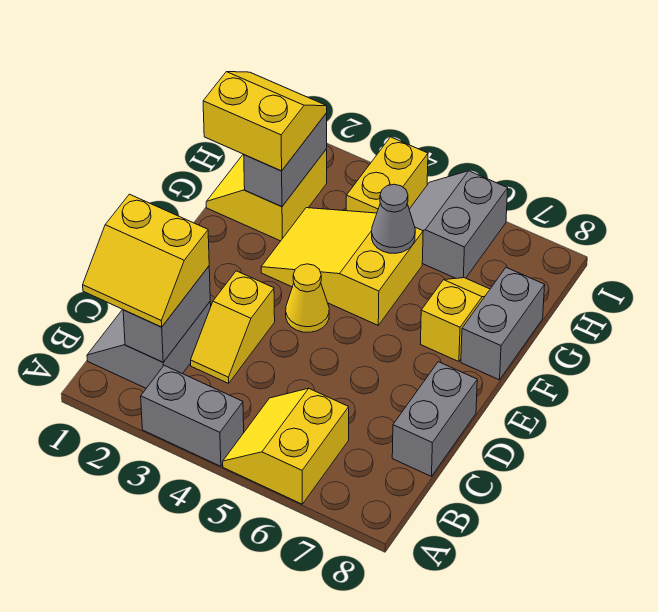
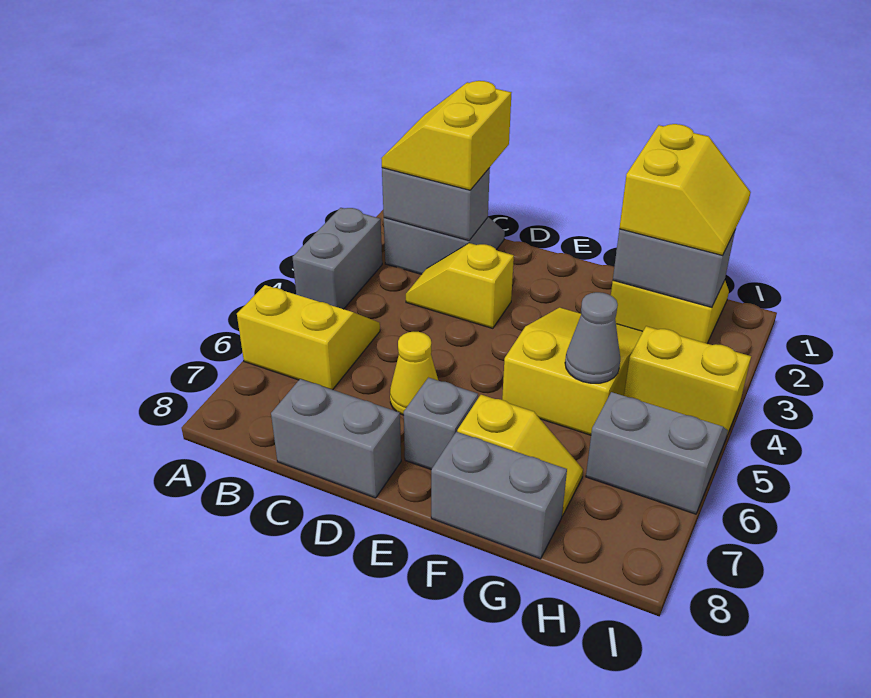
yellow cone E4 level 1 -> yellow cone D6 level 1
none -> grey brick E7 level 1

